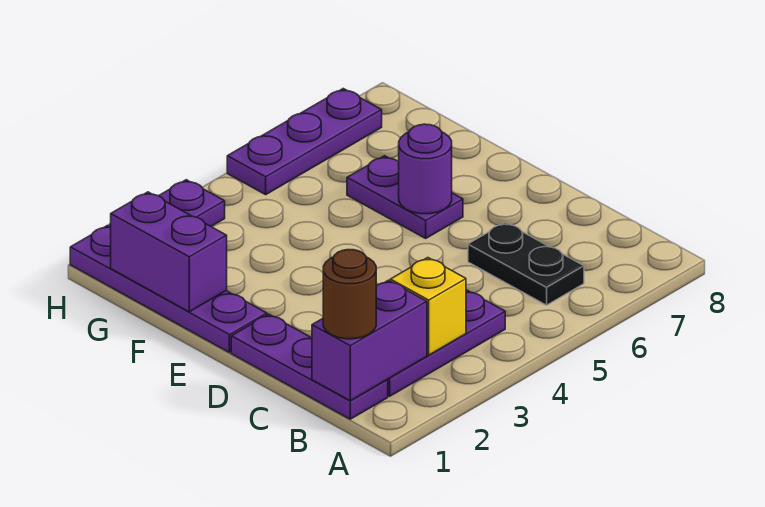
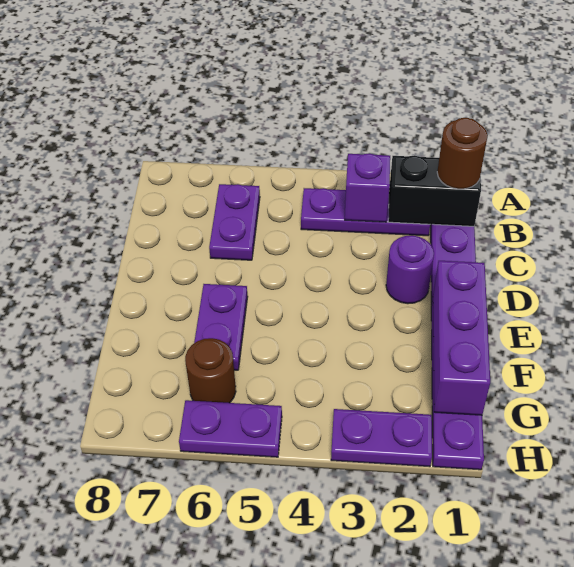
purple brick B1:B2 level 2 -> black brick B1:B2 level 2
yellow brick B3 level 2 -> purple brick B3 level 2
black plate B6:C6 level 1 -> purple plate B6:C6 level 1
purple round brick E6 level 2 -> purple round brick D2 level 1
purple brick F1:G1 level 2 -> purple brick E1:G1 level 2
none -> brown round brick G6 level 1
purple plate H5:H7 level 1 -> purple plate H5:H6 level 1

